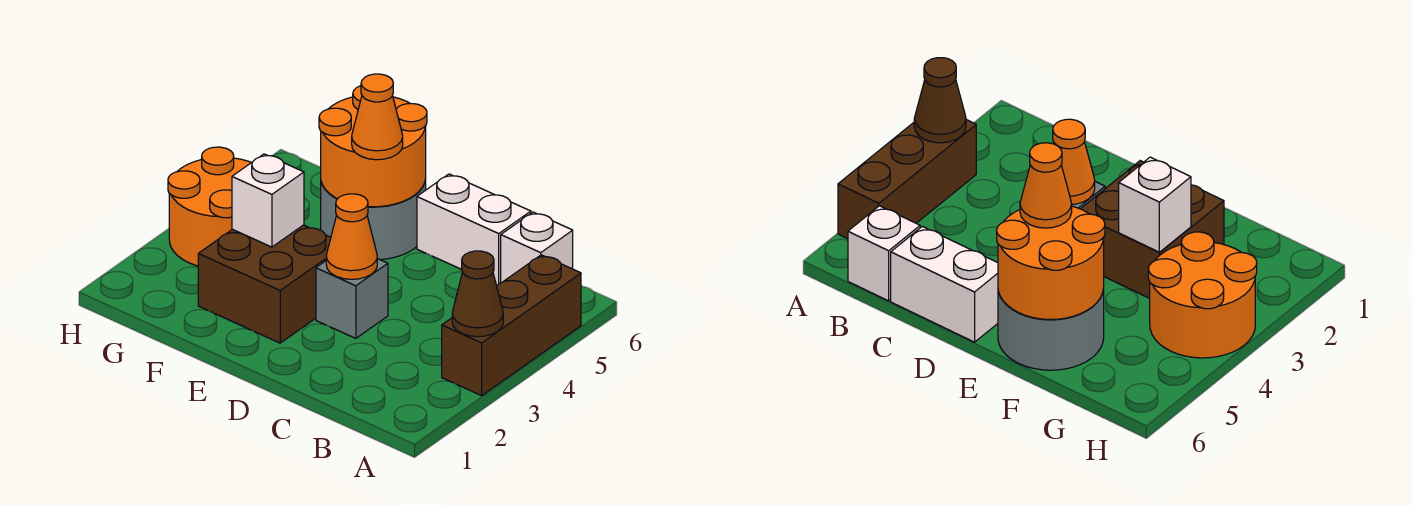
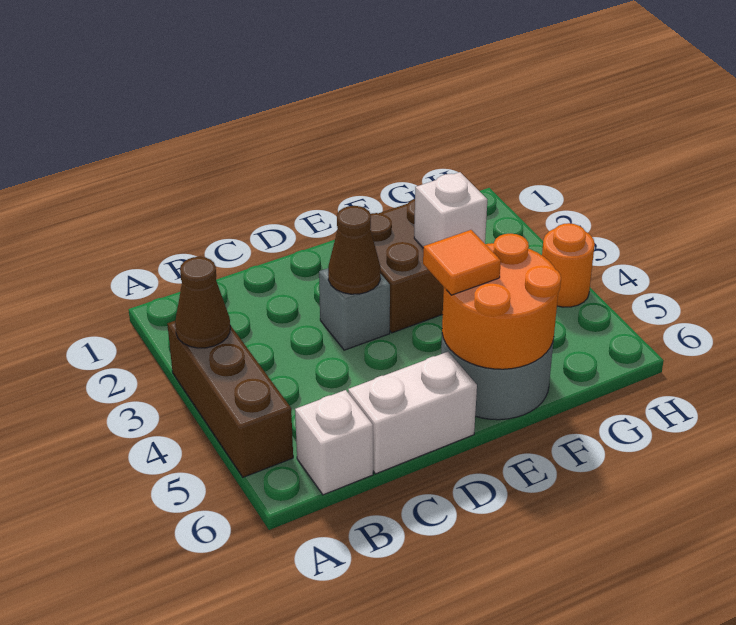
orange cone D3 level 2 -> brown cone D3 level 2
orange cone E5 level 3 -> orange tile E5 level 3
orange round brick G3:H4 level 1 -> orange round brick H4 level 1

